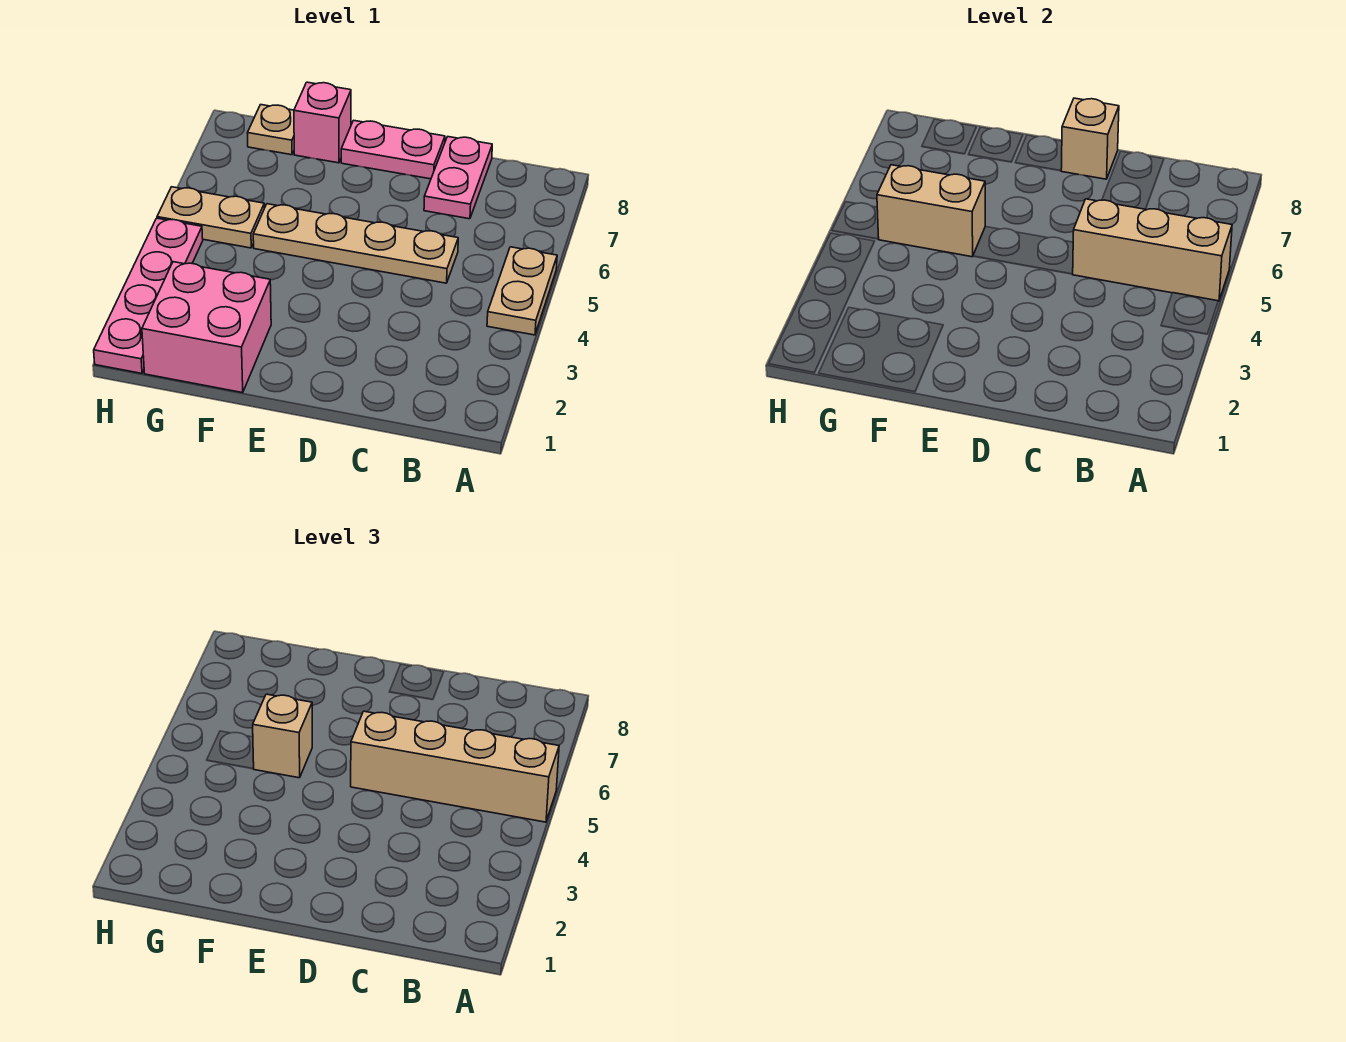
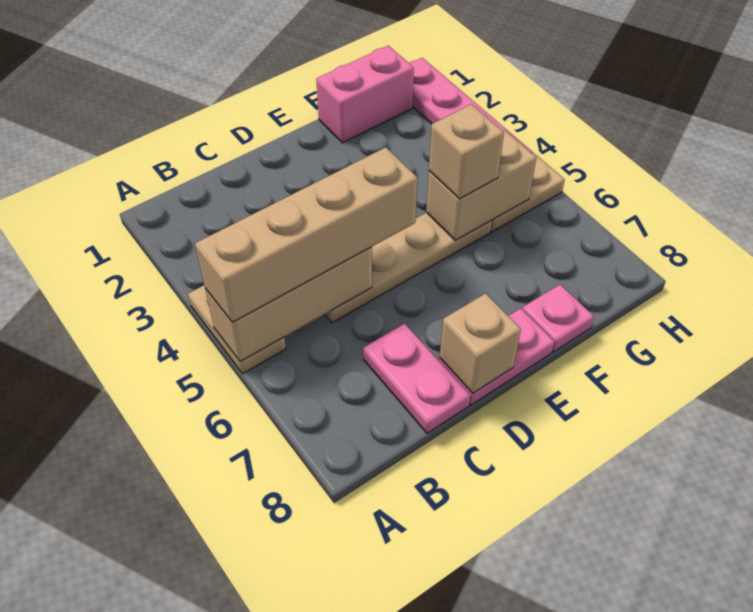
pink brick F1:G2 level 1 -> pink brick F1:G1 level 1
pink brick F8 level 1 -> pink plate F8 level 1
tan plate G8 level 1 -> none

